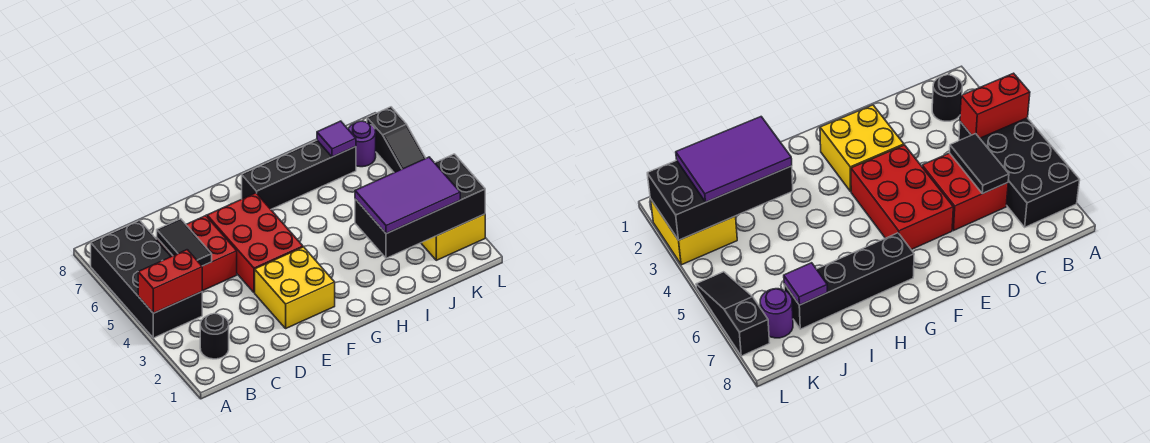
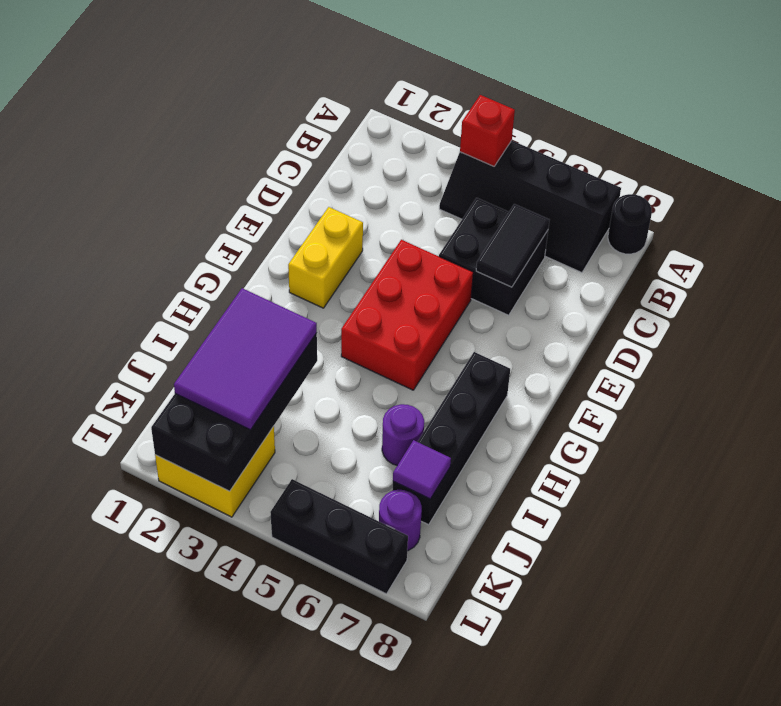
black brick A4:B7 level 1 -> black slope A4:B7 level 1 top A
red brick A4:B4 level 2 -> red brick A4 level 2
black round brick B2 level 1 -> black round brick A8 level 1
red brick C5:D6 level 1 -> black brick C5:D6 level 1
black tile C5:C6 level 2 -> black tile C6:D6 level 2
yellow brick E2:F3 level 1 -> yellow brick E2:F2 level 1
red brick E4:F6 level 1 -> red brick E4:G5 level 1
none -> purple round brick I6 level 1
black slope L5:L7 level 1 top 7 -> black brick L5:L7 level 1

